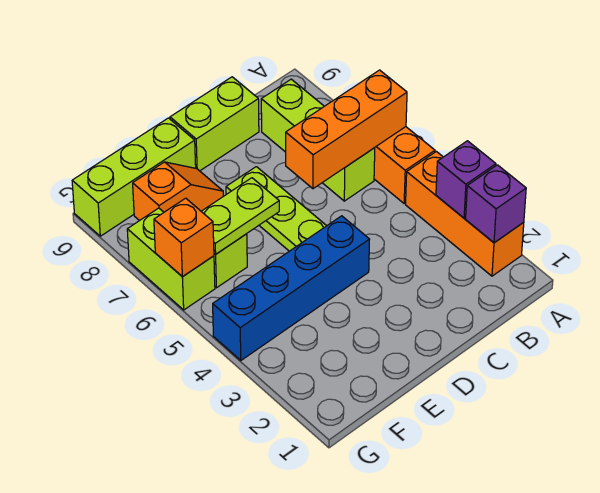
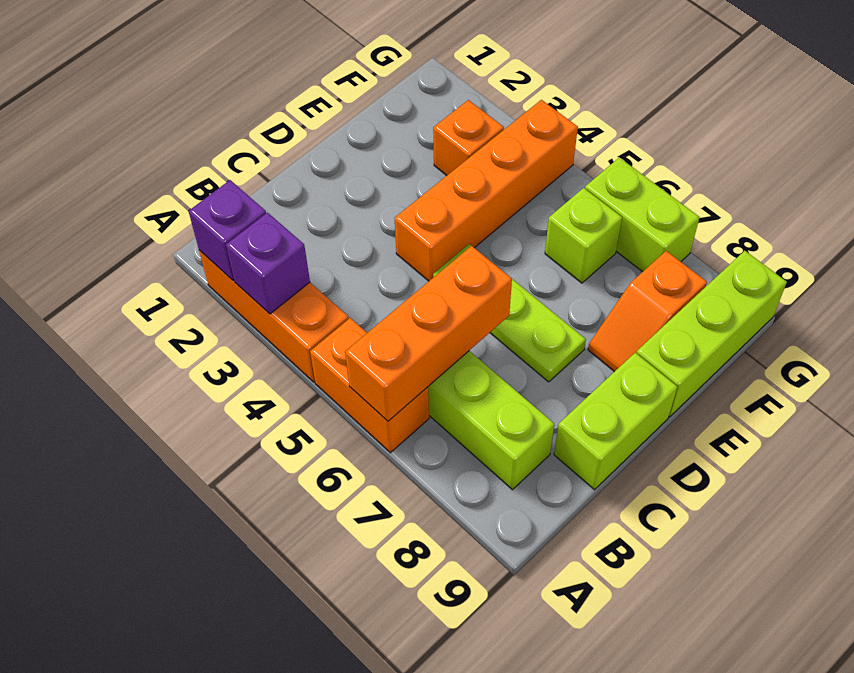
blue brick D4:G4 level 1 -> orange brick D4:G4 level 1
lime plate E6:F6 level 2 -> none
orange brick G6 level 2 -> orange brick F3 level 1

